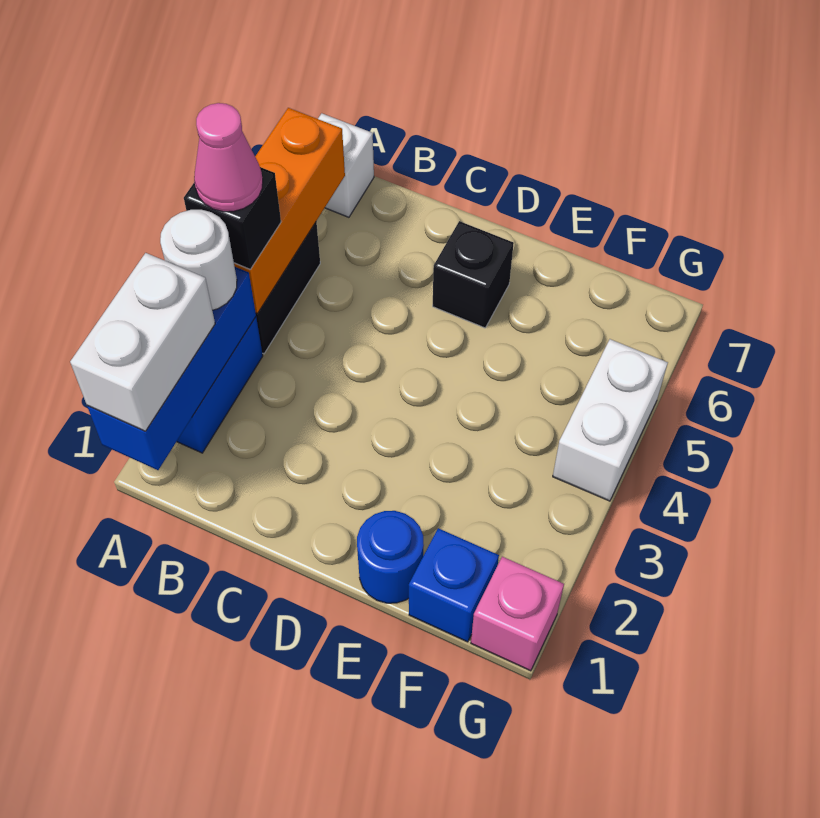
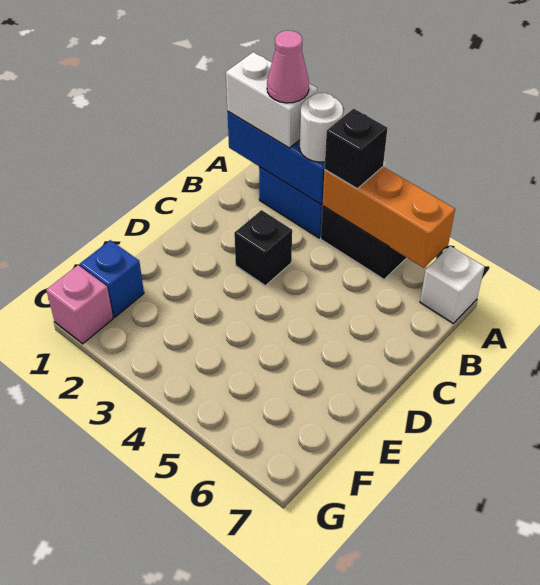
pink cone A4 level 4 -> pink cone A2 level 4
black brick D6 level 1 -> black brick C3 level 1
blue round brick E1 level 1 -> none
white brick G4:G5 level 1 -> none

